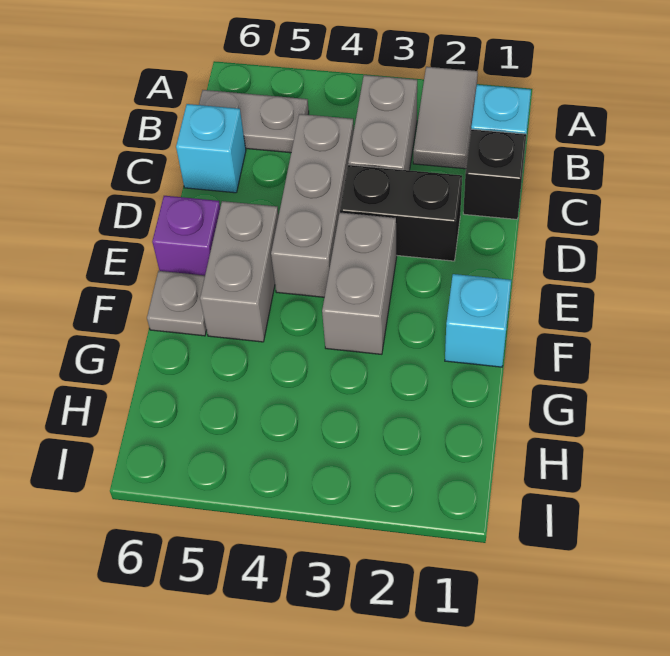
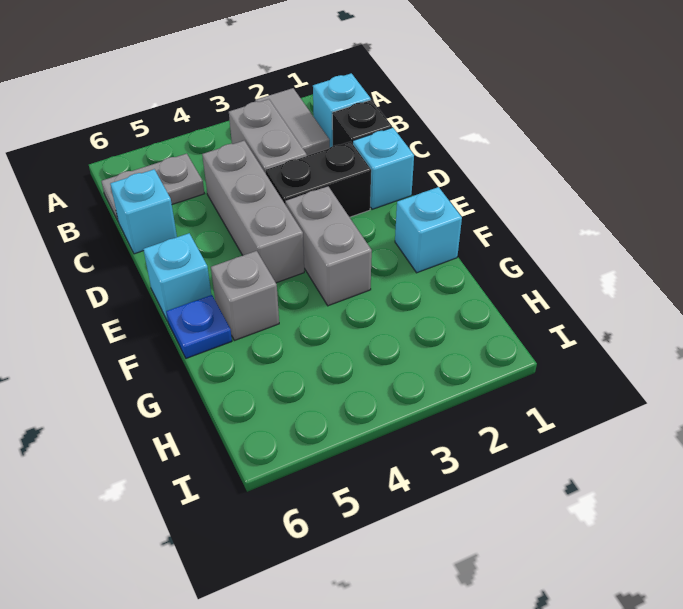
none -> cyan brick D1 level 1
grey brick E5:F5 level 1 -> grey brick F5 level 1
purple brick E6 level 1 -> cyan brick E6 level 1
grey plate F6 level 1 -> blue plate F6 level 1

